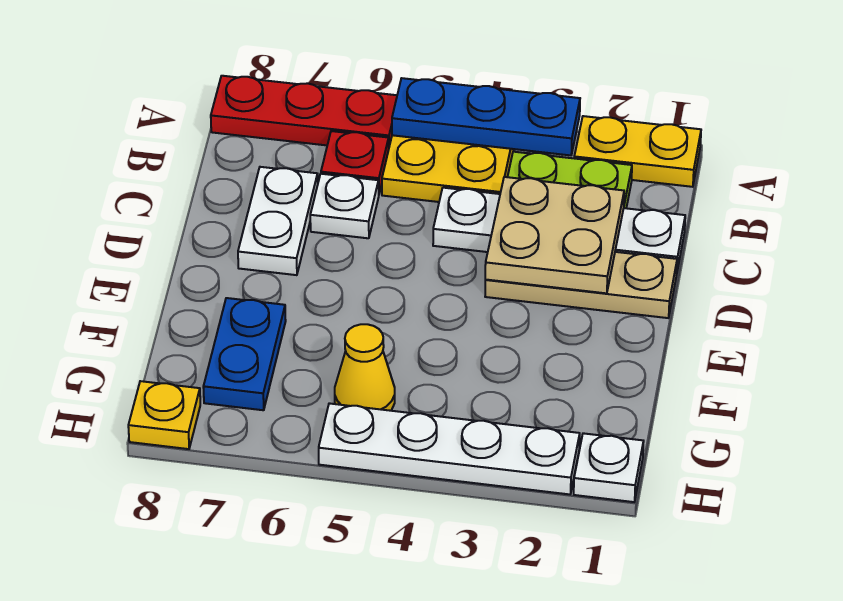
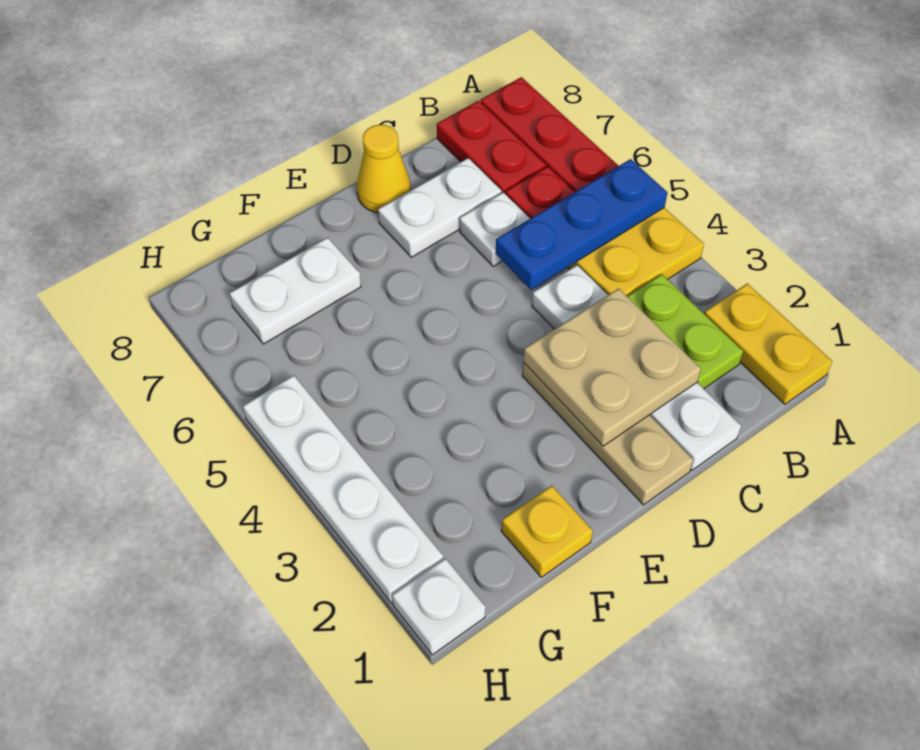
blue plate A3:A5 level 2 -> blue plate A5:C5 level 2
none -> red plate B7:B8 level 1
blue plate F7:G7 level 1 -> white plate F7:G7 level 1
yellow cone G5 level 1 -> yellow cone D8 level 1
yellow plate H8 level 1 -> yellow plate F1 level 1

